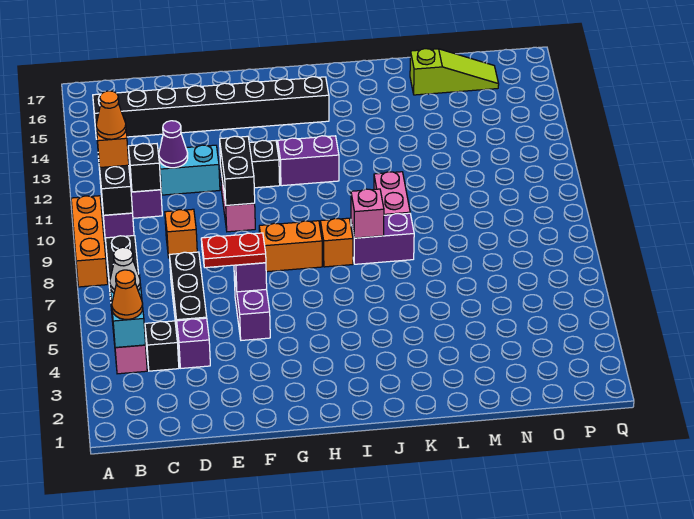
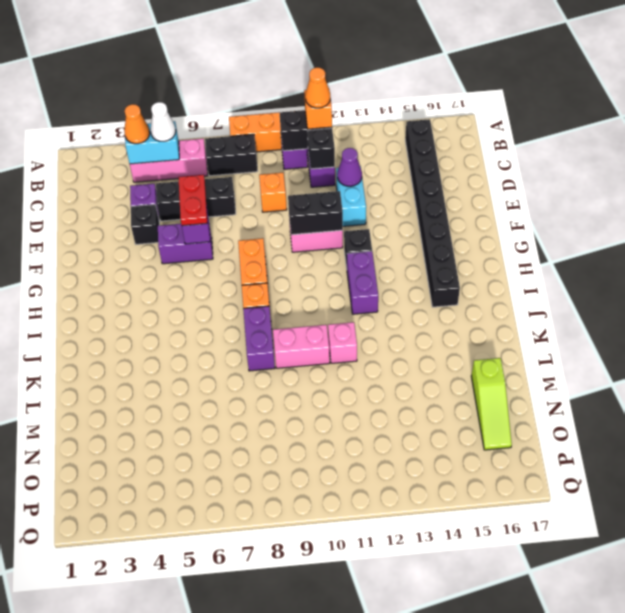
black brick C4 level 1 -> black brick E4 level 1
pink brick J8 level 2 -> pink brick K11 level 1

